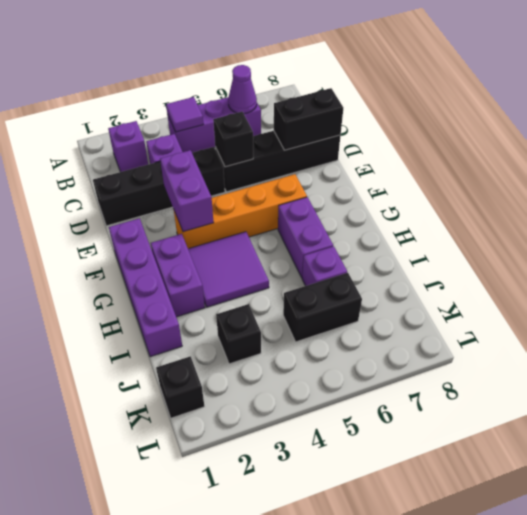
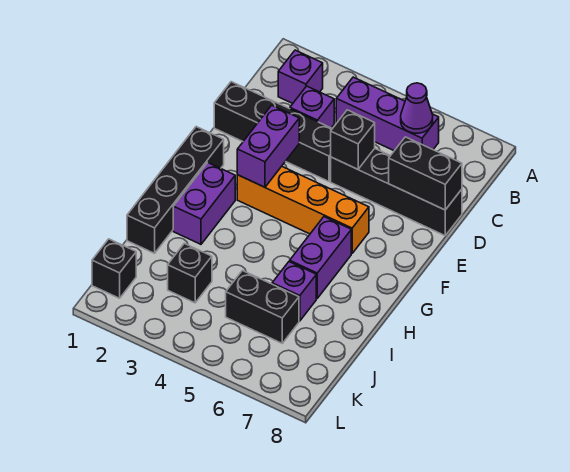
purple tile B4 level 2 -> none
purple brick F1:I1 level 1 -> black brick F1:I1 level 1
purple tile G3:H4 level 1 -> none

